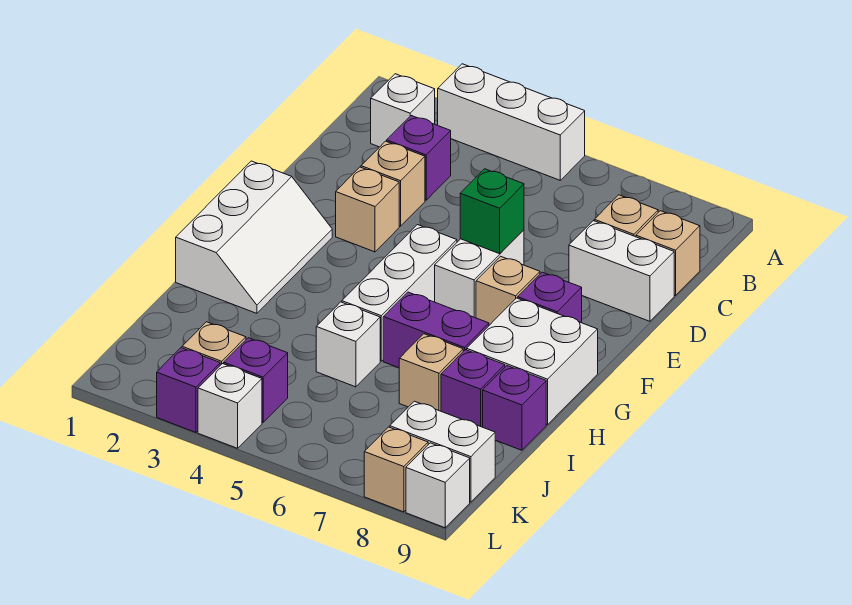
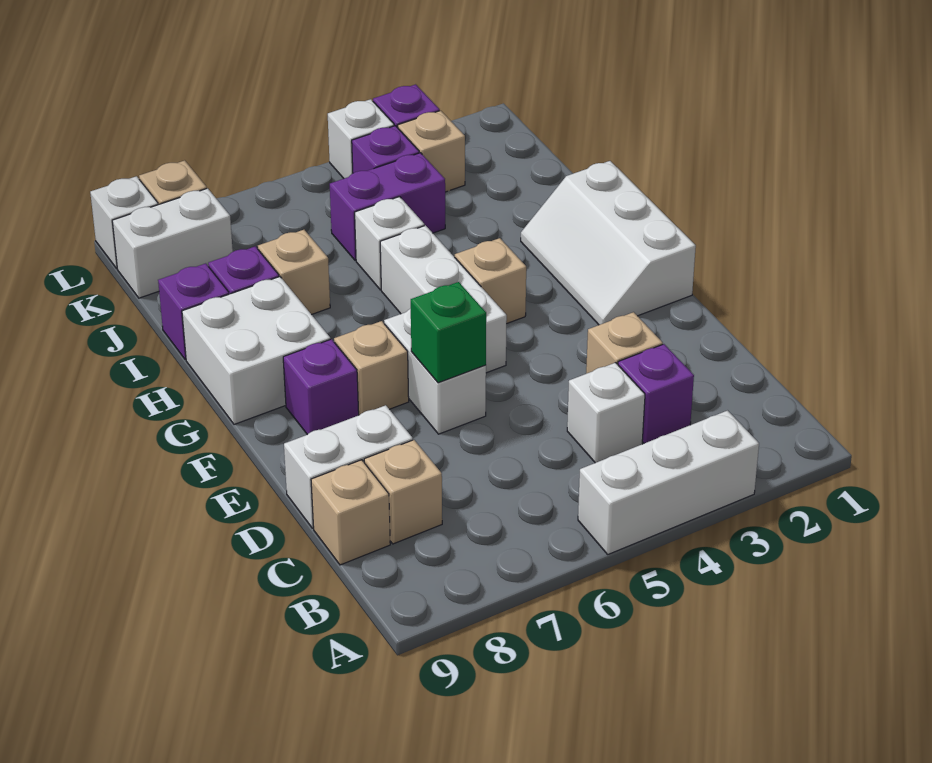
white brick B2 level 1 -> white brick C4 level 1
tan brick E3 level 1 -> tan brick G4 level 1
purple brick H6:H7 level 1 -> purple brick J4:J5 level 1

